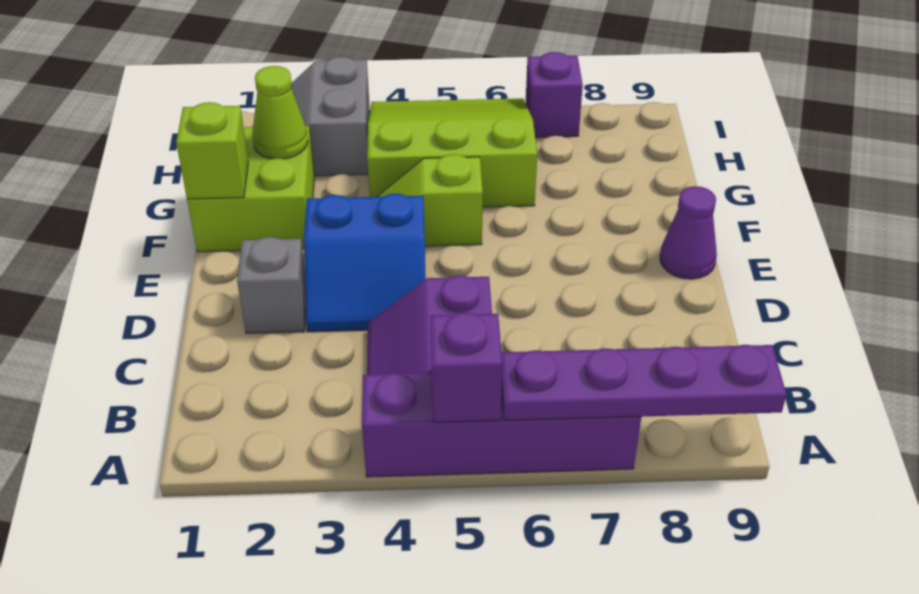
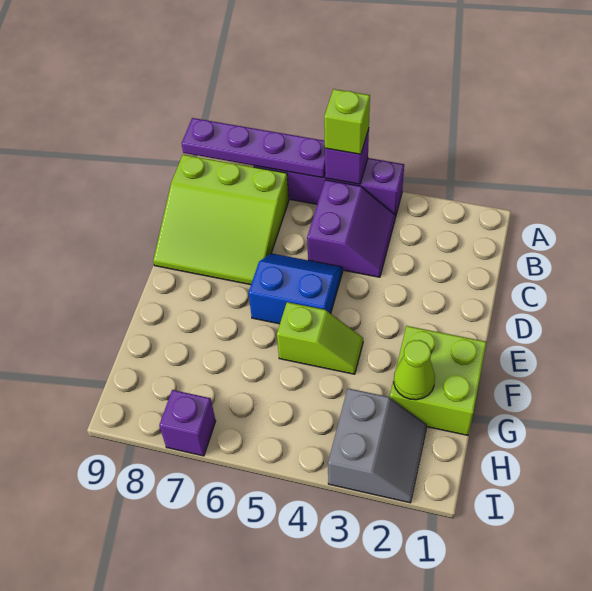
grey brick D2 level 1 -> none
blue slope D3:E4 level 1 top E -> blue slope D5:E6 level 1 top E
purple cone E9 level 1 -> none
lime brick F1 level 2 -> lime brick A5 level 3
lime slope G4:I6 level 1 top G -> lime slope B7:D9 level 1 top B

